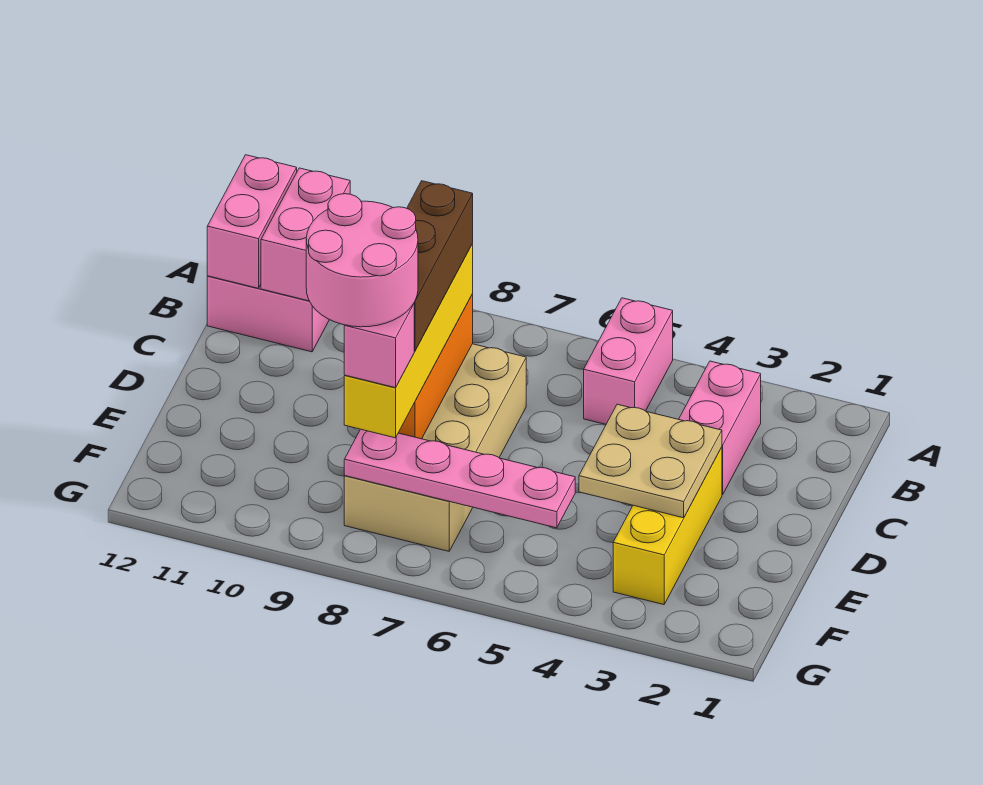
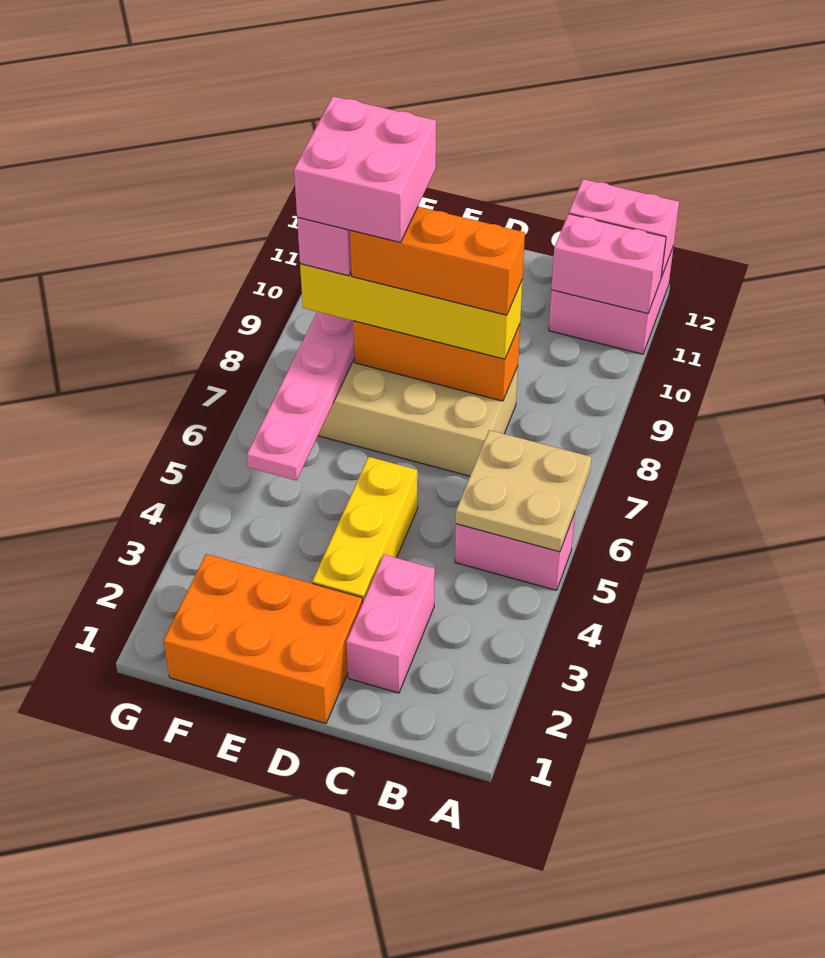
pink brick B3:C3 level 1 -> pink brick C2:C3 level 1
brown brick C8:E8 level 4 -> orange brick C8:E8 level 4
none -> orange brick D1:F2 level 1
yellow brick D3:F3 level 1 -> yellow brick D3:D5 level 1
tan plate D3:E4 level 2 -> tan plate A5:B6 level 2
pink round brick E8:F9 level 5 -> pink brick E8:F9 level 5

